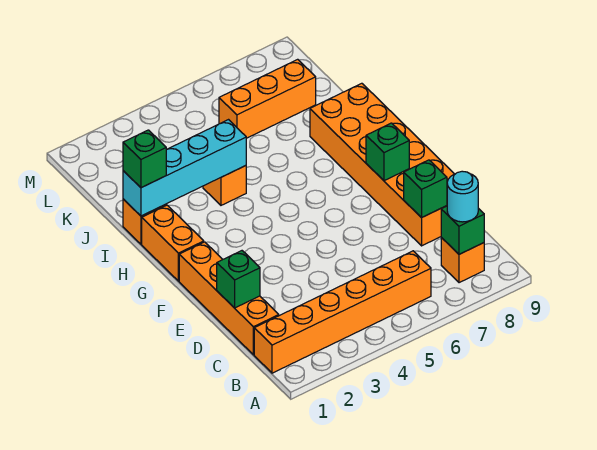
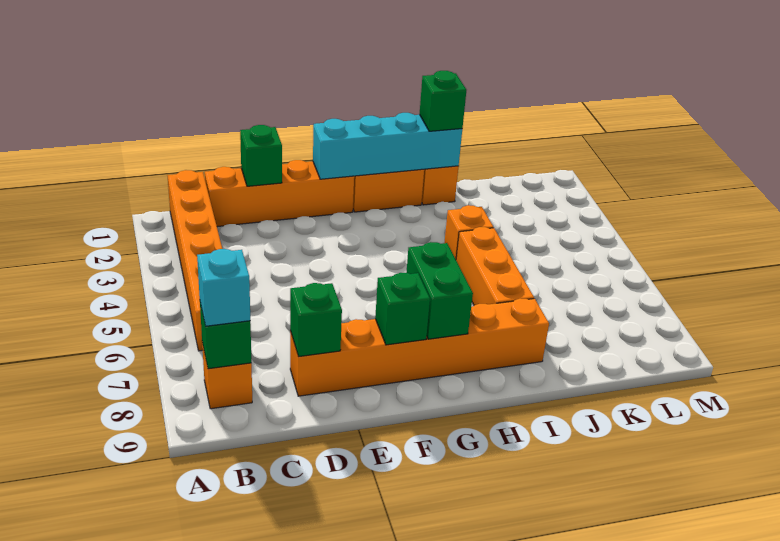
cyan round brick B8 level 3 -> cyan brick B8 level 3
orange brick D8:I9 level 1 -> orange brick D8:I8 level 1
none -> green brick G7:G8 level 2
cyan brick I1:I4 level 2 -> cyan brick F1:I1 level 2
orange brick K6:K8 level 1 -> orange brick I5:I7 level 1

